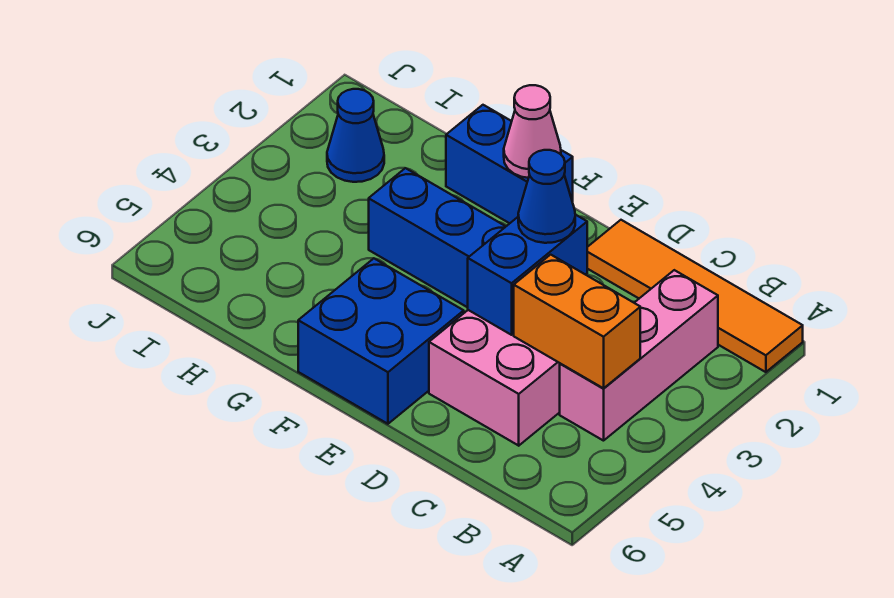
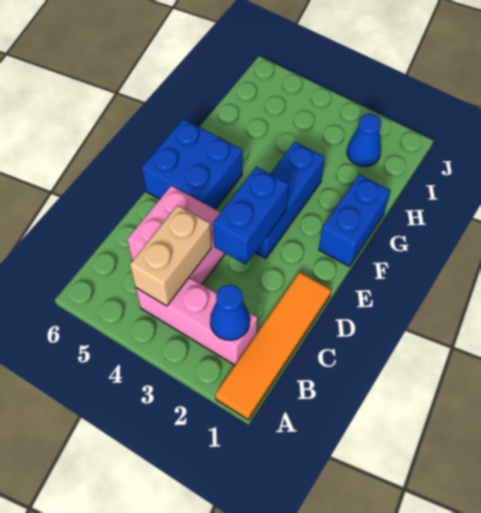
orange brick B4:C4 level 2 -> tan brick B4:C4 level 2
blue brick D3:D4 level 2 -> blue brick D3:E3 level 2
blue cone D3 level 3 -> blue cone B2 level 2
pink cone F1 level 2 -> none

